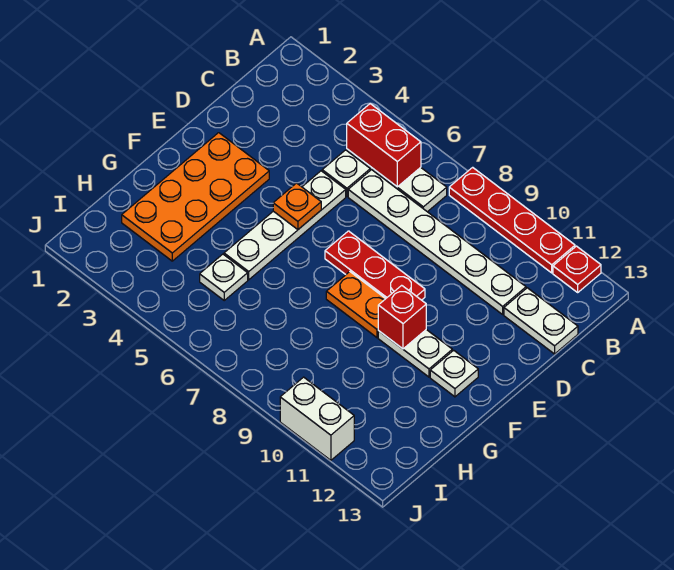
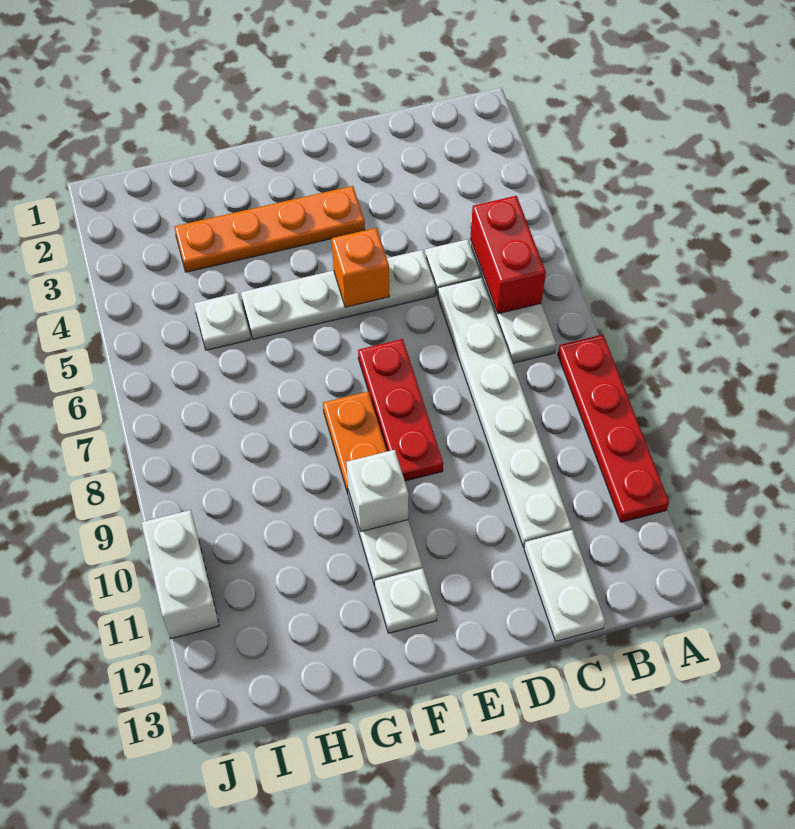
red plate A12 level 1 -> none
orange plate E2:H3 level 1 -> orange plate E3:H3 level 1
orange plate E5 level 2 -> orange brick E5 level 2
red brick F10 level 2 -> white brick F10 level 2

